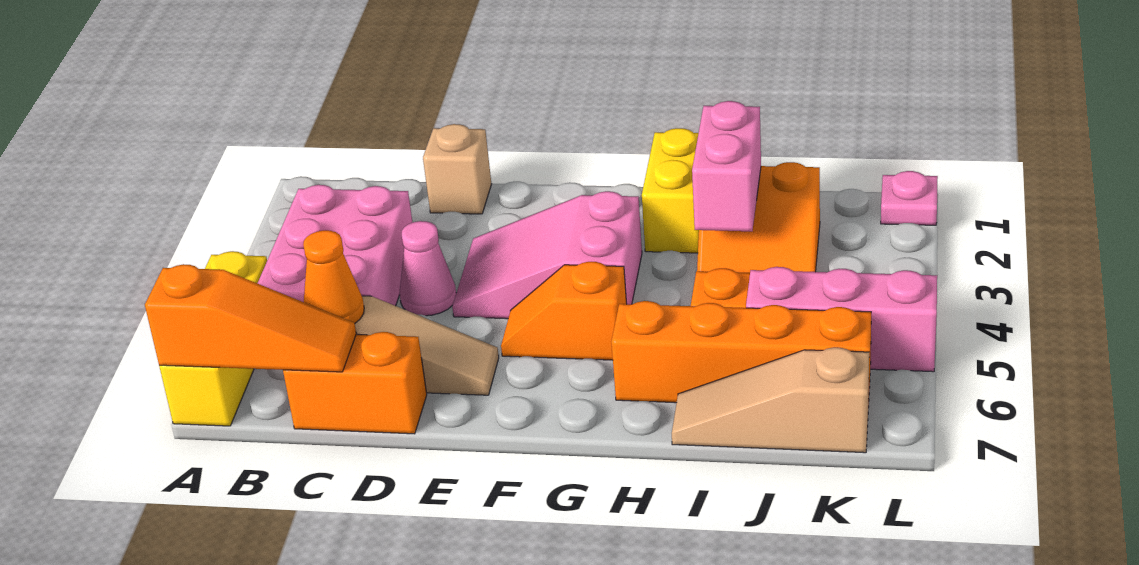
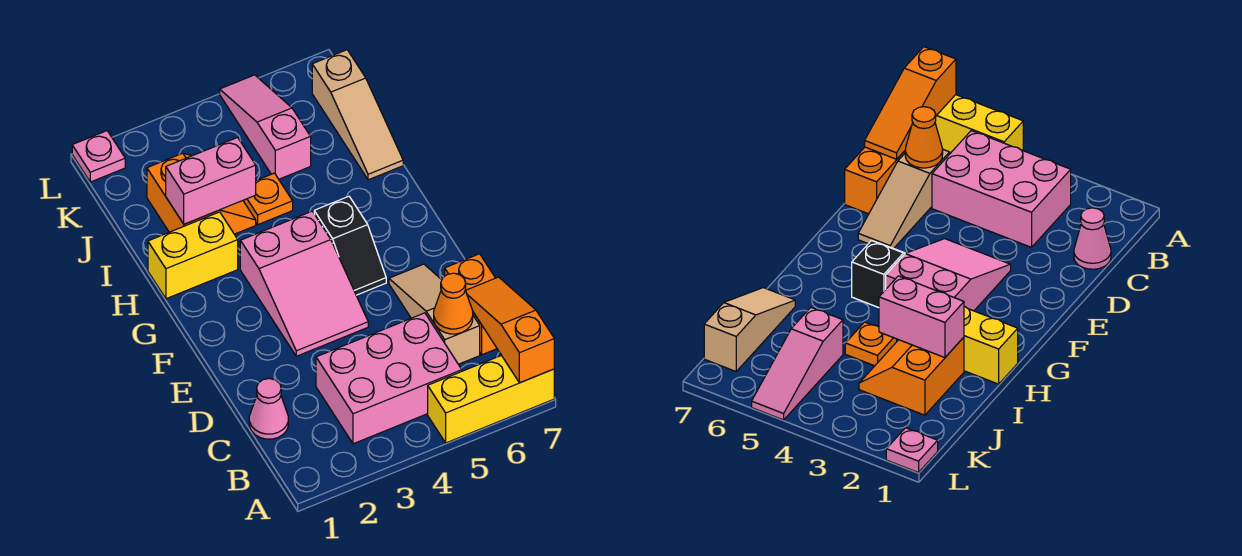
tan brick D1 level 1 -> none
pink cone D4 level 1 -> pink cone C1 level 1
orange slope F5:G5 level 1 top G -> black slope F5:G5 level 1 top G
orange brick H6:K6 level 1 -> none
pink brick J5:L5 level 1 -> pink slope J5:L5 level 1 top J

